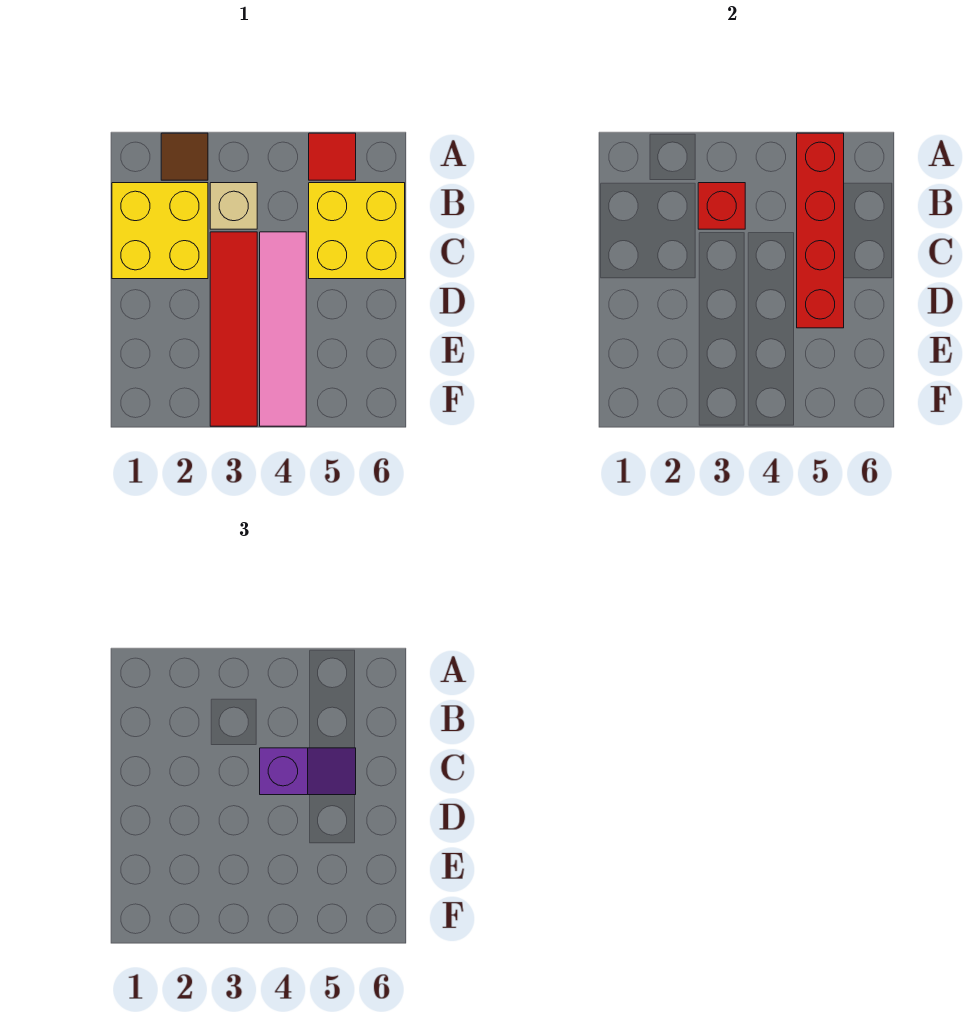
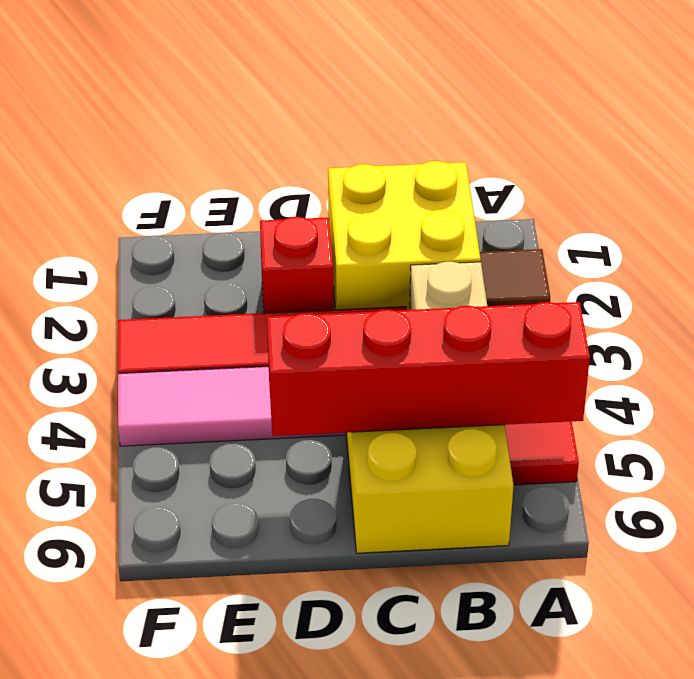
red brick B3 level 2 -> red brick D2 level 1
purple slope C4:C5 level 3 top 4 -> none

